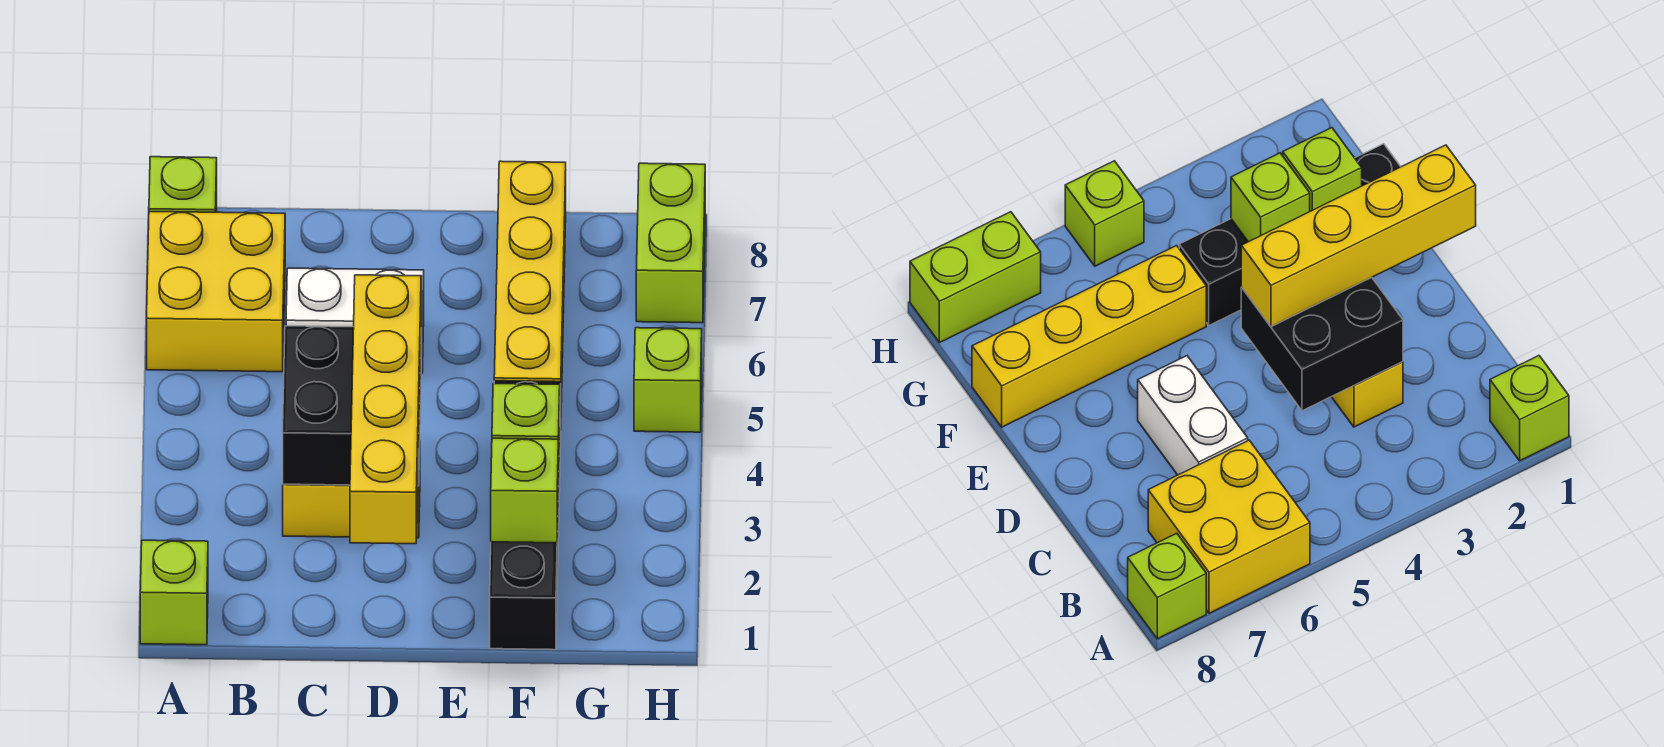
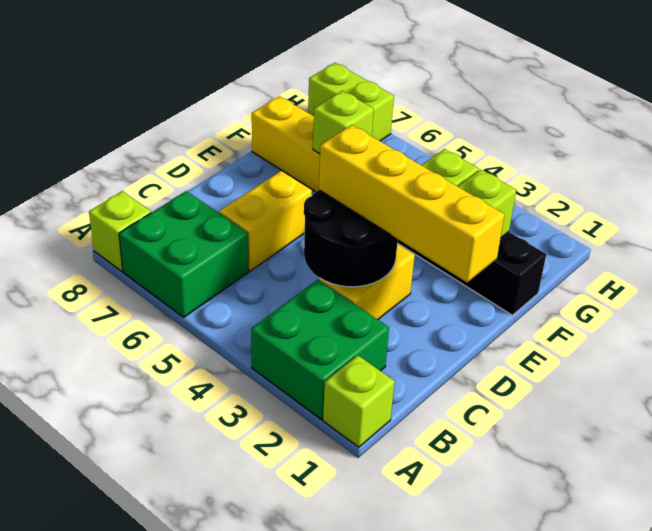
none -> green brick A2:B3 level 1
yellow brick A6:B7 level 1 -> green brick A6:B7 level 1
black brick C3:D4 level 2 -> black round brick C3:D4 level 2
white brick C6:D6 level 1 -> yellow brick C6:D6 level 1
lime brick H5 level 1 -> lime brick F6 level 2

